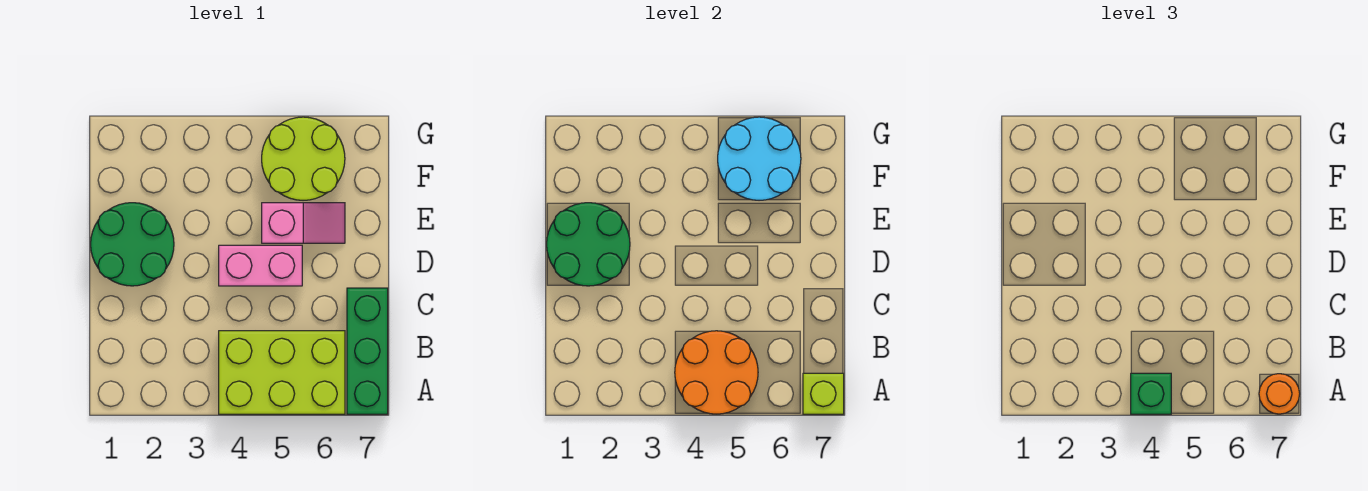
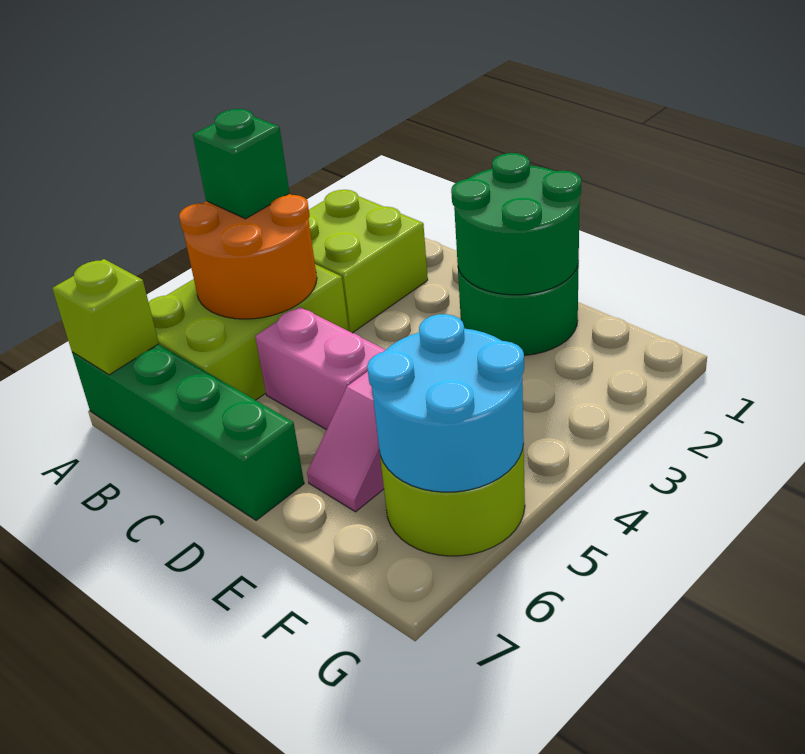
none -> lime brick A2:B3 level 1
green brick A7:C7 level 1 -> green brick A7:D7 level 1
orange round brick A7 level 3 -> none
pink brick D4:D5 level 1 -> pink brick C5:D5 level 1

